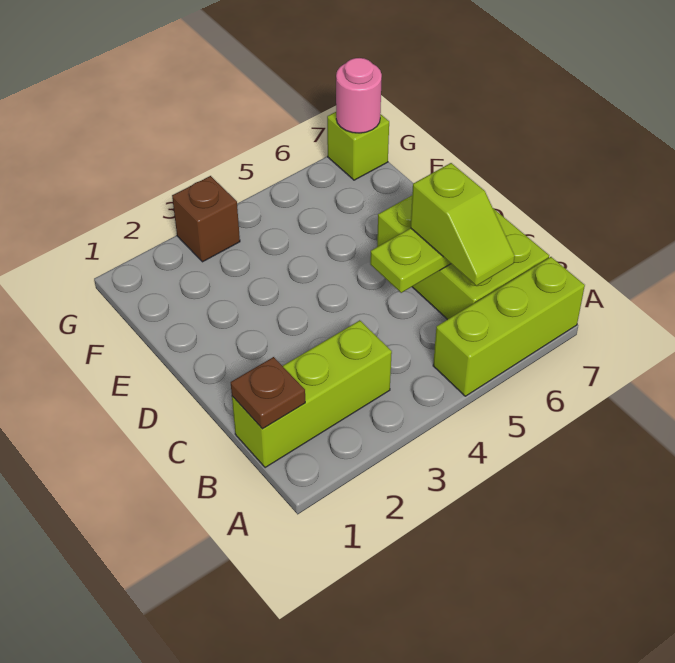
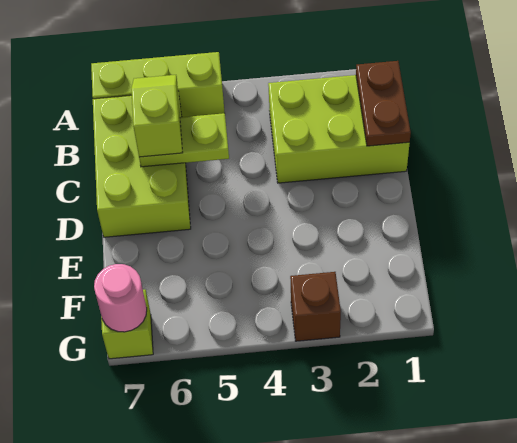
lime brick B1:B3 level 1 -> lime brick B1:C3 level 1
brown plate B1 level 2 -> brown plate B1:C1 level 2

